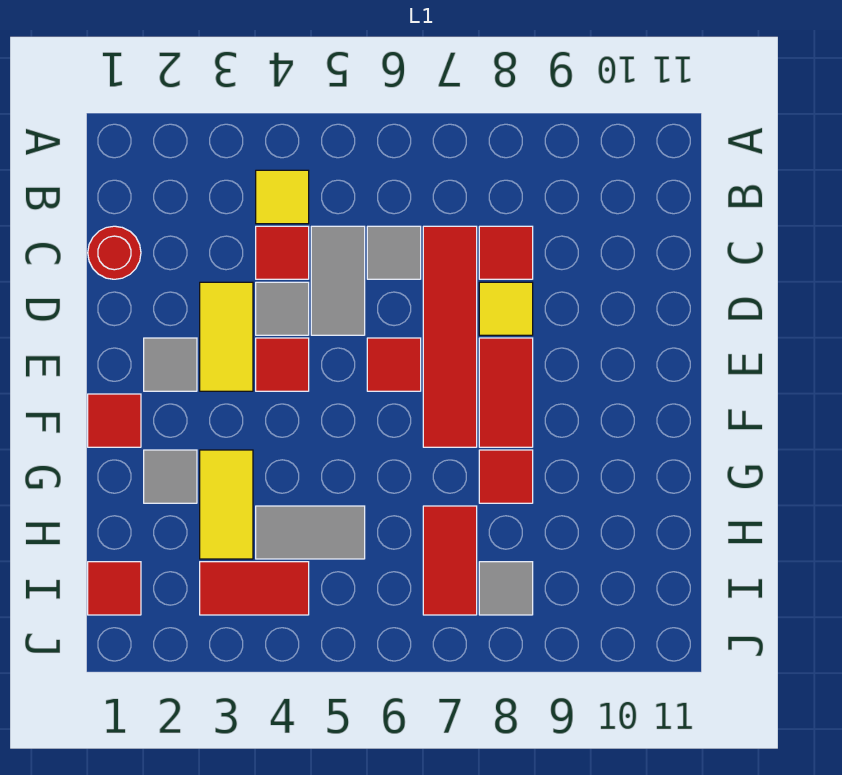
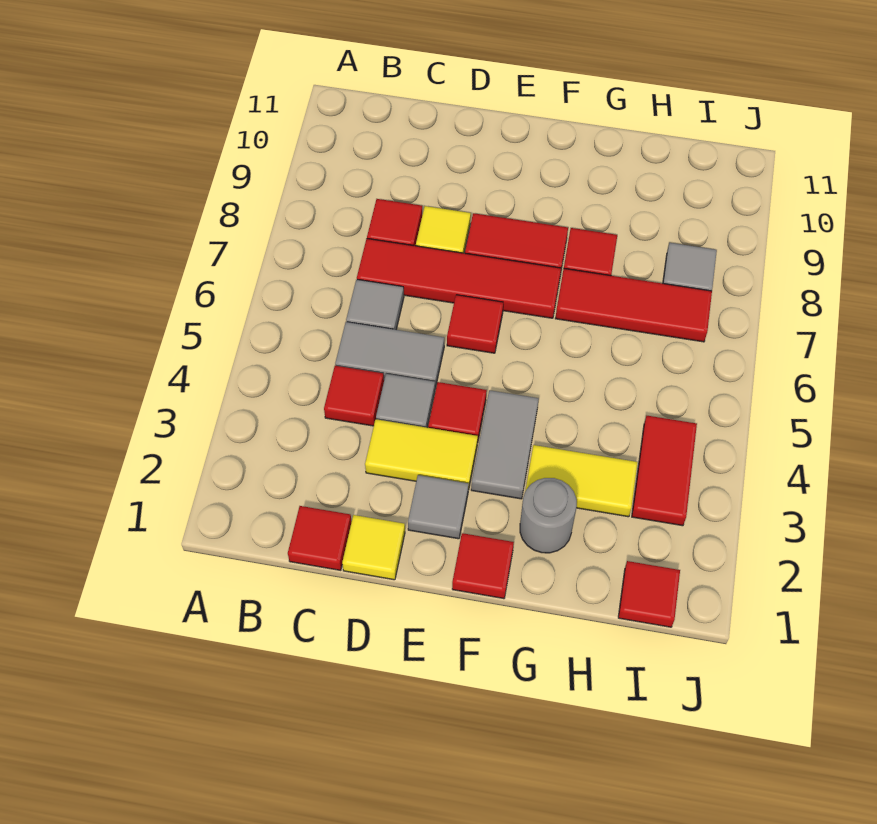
yellow tile B4 level 1 -> yellow tile D1 level 1
red round brick C1 level 1 -> red tile C1 level 1
grey tile G2 level 1 -> grey round brick G2 level 1
grey tile H4:H5 level 1 -> grey tile F3:F4 level 1
red tile H7:I7 level 1 -> red tile G7:I7 level 1

